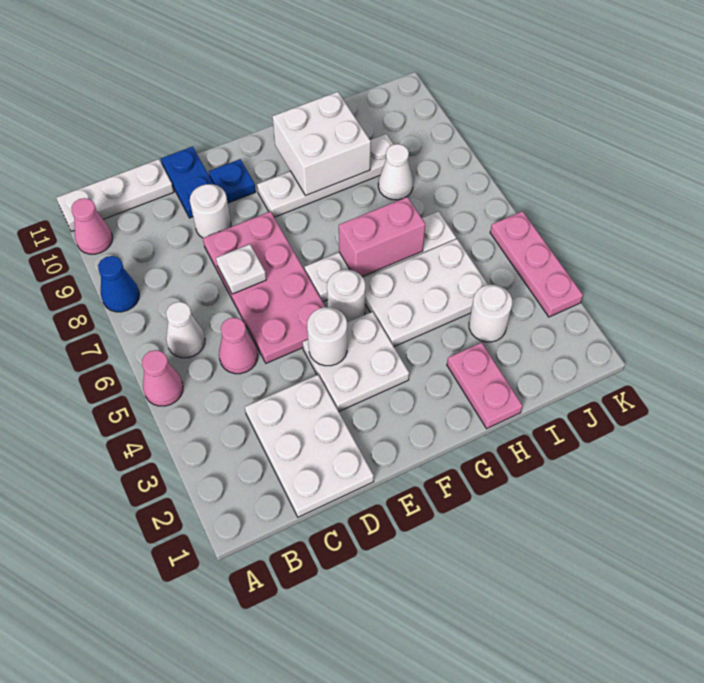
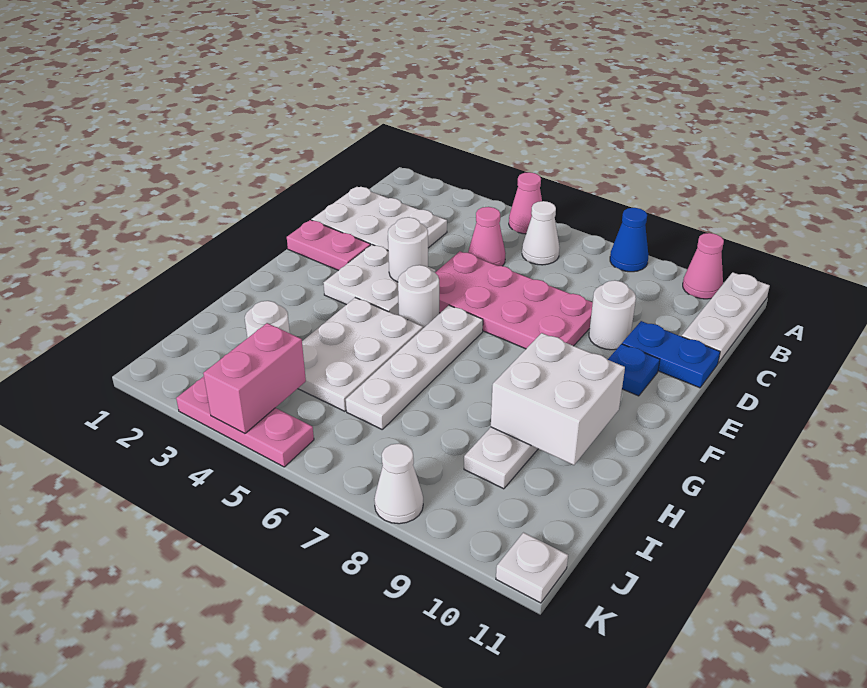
white plate D7 level 2 -> white plate K11 level 1
pink brick G6:H6 level 2 -> pink brick J4:K4 level 2
pink plate H1:H2 level 1 -> pink plate E1:E2 level 1
white cone I8 level 1 -> white cone K8 level 1

